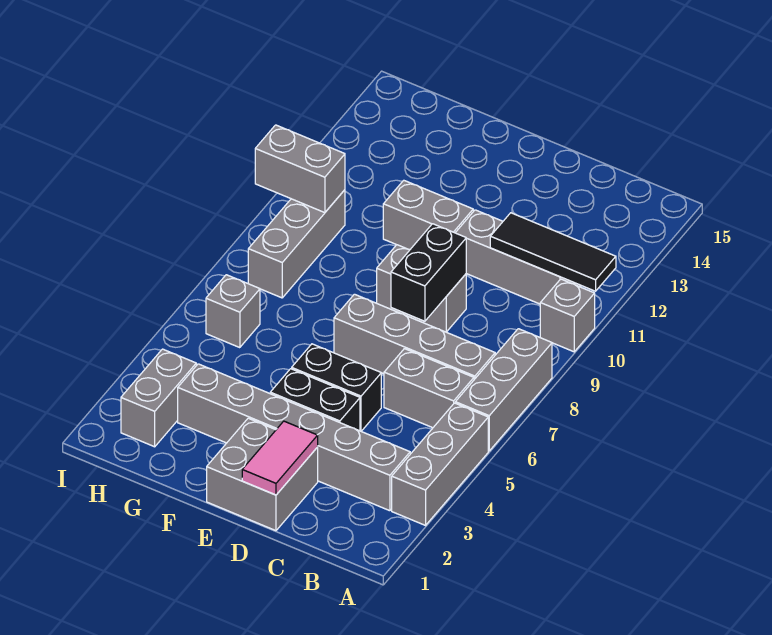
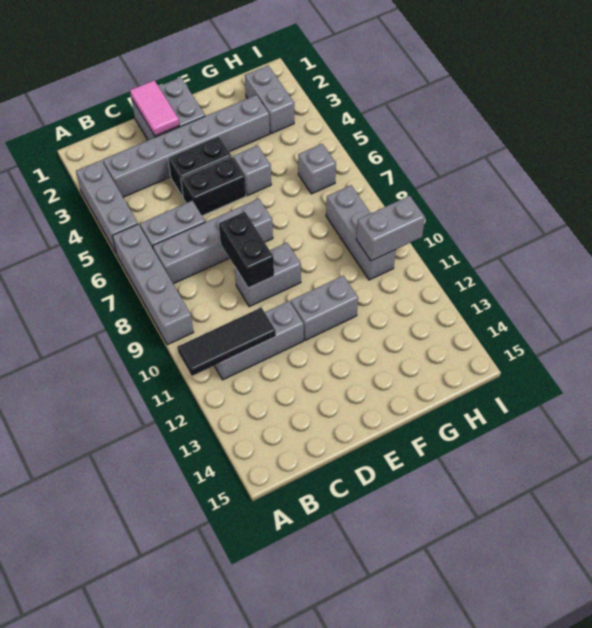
grey brick A6:A8 level 1 -> grey brick A6:A9 level 1
grey brick A10 level 1 -> grey brick F5 level 1

